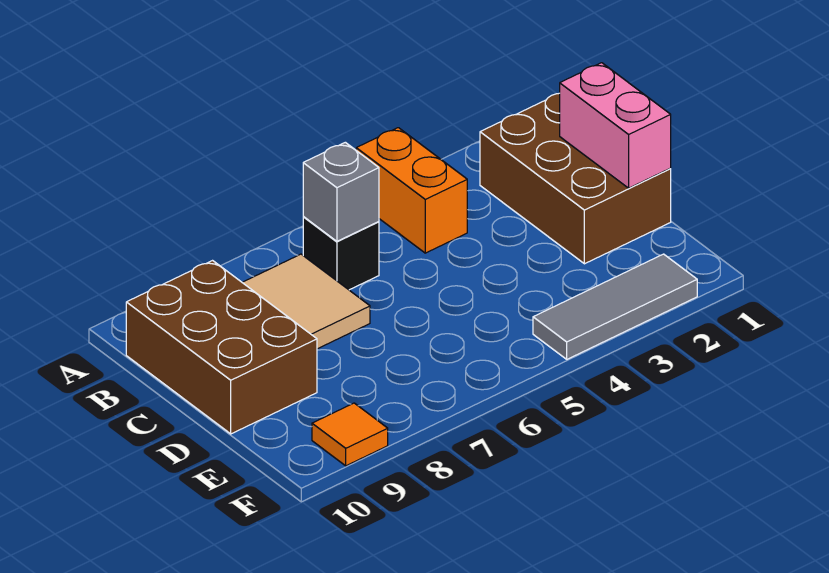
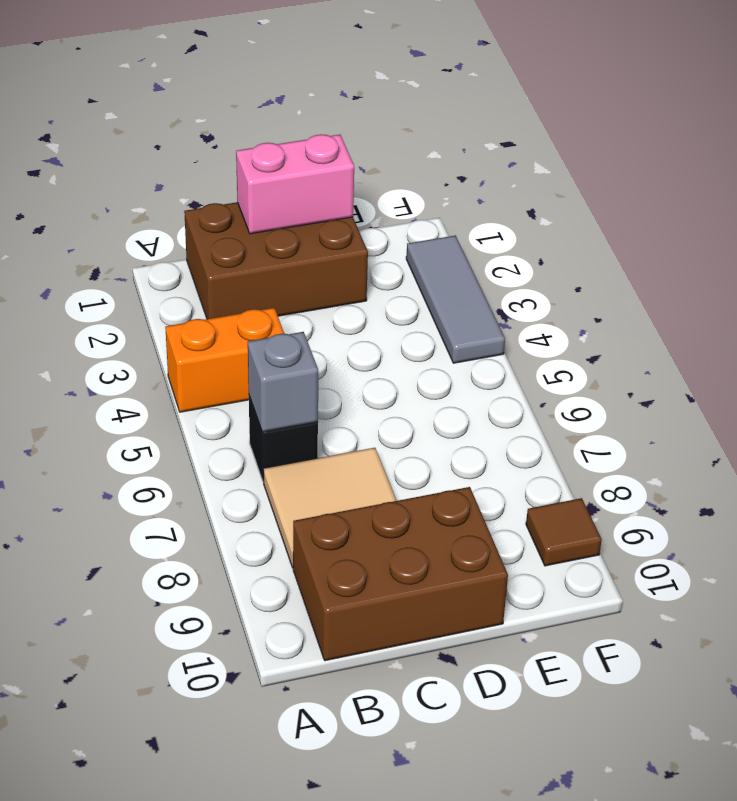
orange tile F9 level 1 -> brown tile F9 level 1

